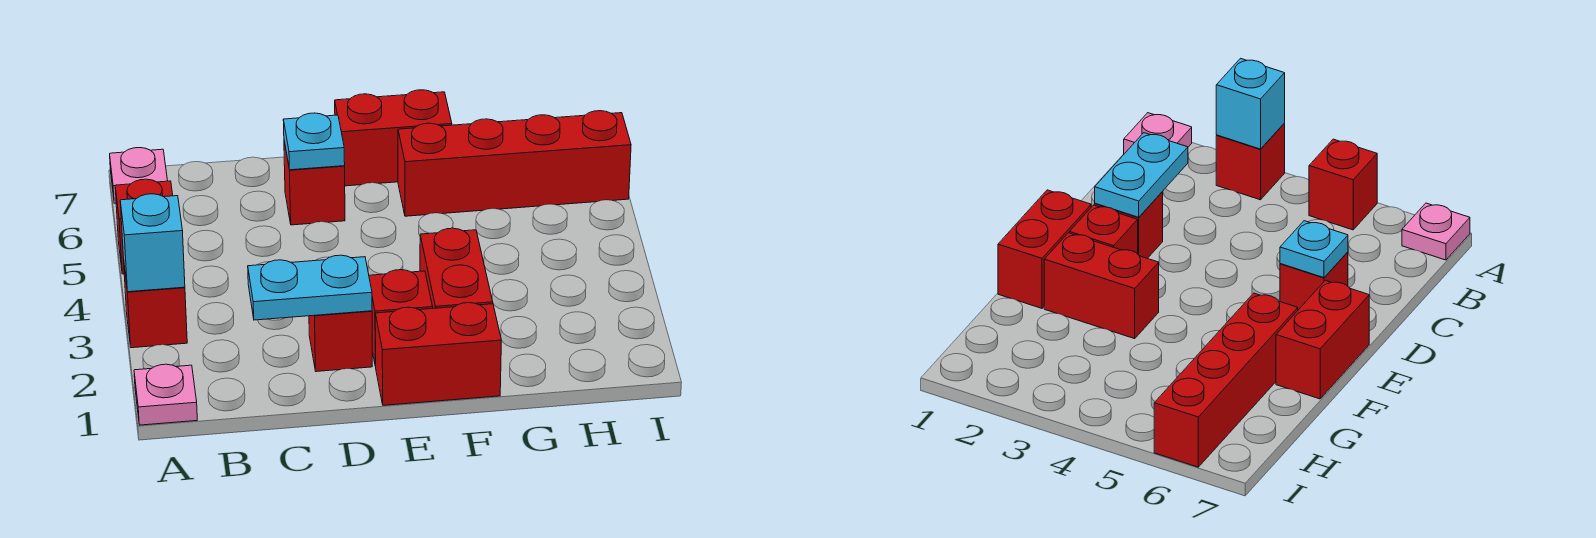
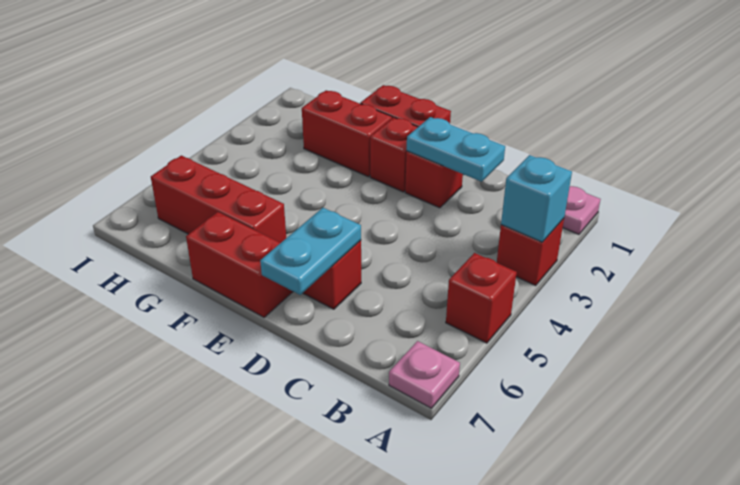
cyan plate D6 level 2 -> cyan plate D6:D7 level 2
red brick F2:F3 level 1 -> red brick F2:G2 level 1
red brick F6:I6 level 1 -> red brick F6:H6 level 1

